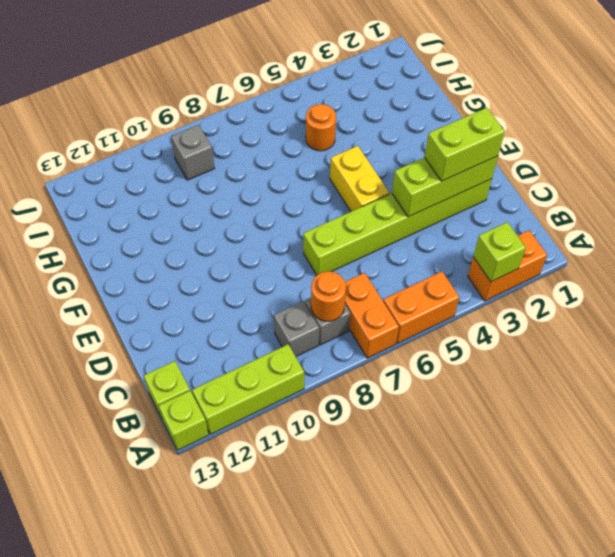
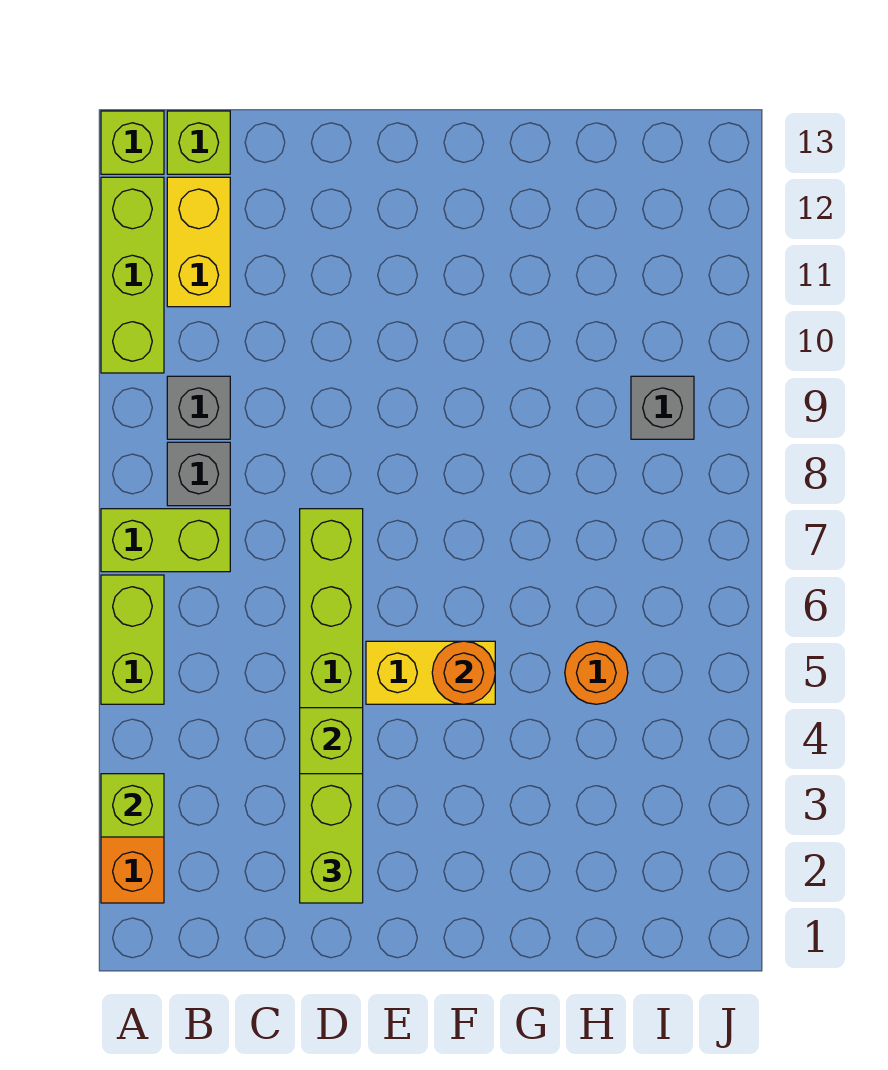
orange brick A5:A6 level 1 -> lime brick A5:A6 level 1
orange brick A7:B7 level 1 -> lime brick A7:B7 level 1
orange round brick B8 level 2 -> orange round brick F5 level 2
none -> yellow brick B11:B12 level 1

